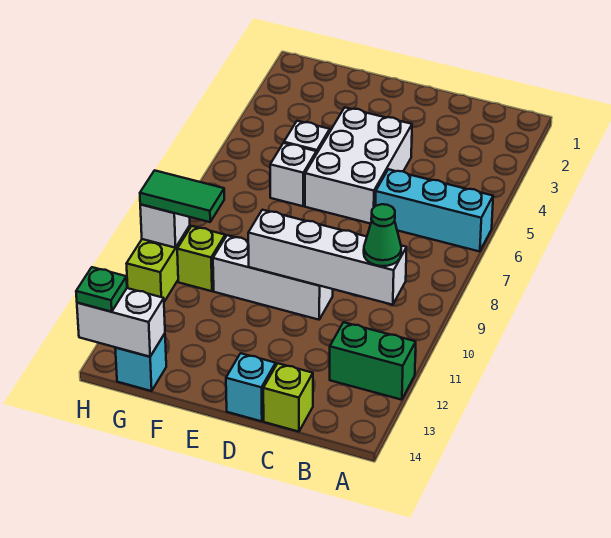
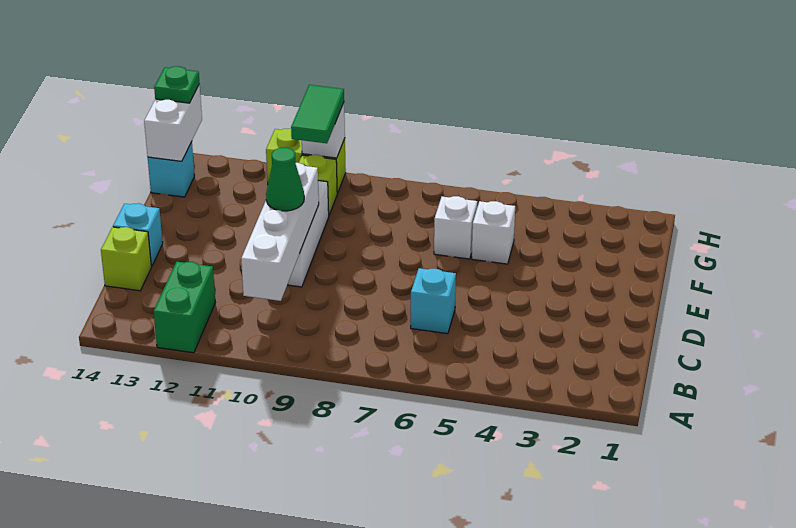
cyan brick A6:C6 level 1 -> cyan brick C6 level 1
green cone B10 level 3 -> green cone D10 level 3
white brick D4:E6 level 1 -> none

